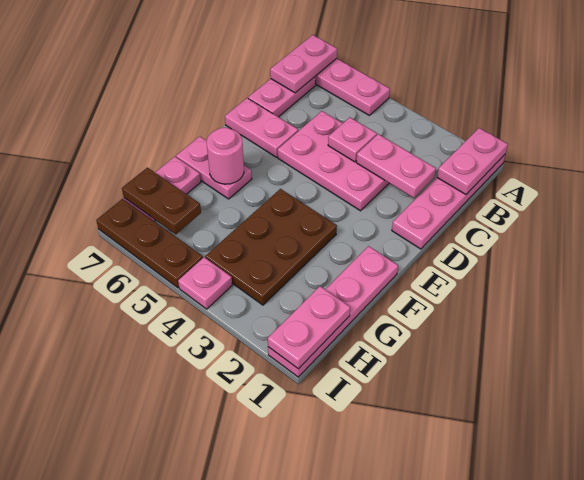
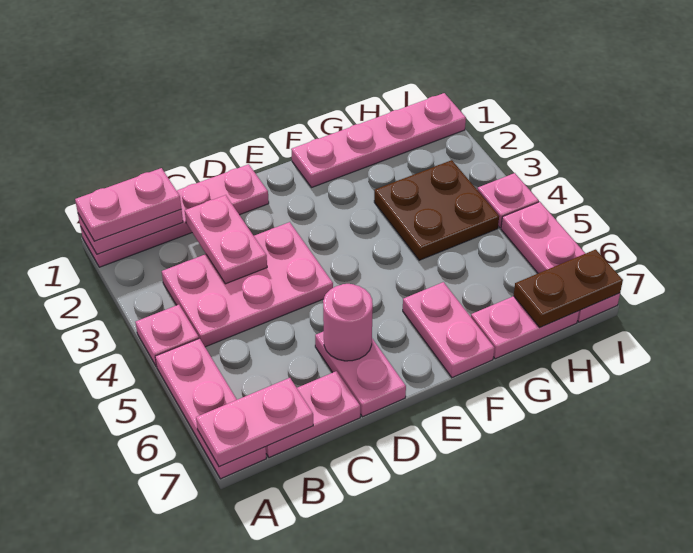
pink plate C3:D5 level 1 -> pink plate B3:D4 level 1
pink plate C4 level 2 -> pink plate A4 level 1
brown plate F3:H4 level 1 -> brown plate G3:H4 level 1
pink round brick F6 level 2 -> pink round brick D6 level 2
pink plate H1:I1 level 2 -> pink plate A1:B1 level 3
brown plate H6:H7 level 2 -> brown plate H7:I7 level 2
brown plate I5:I7 level 1 -> pink plate I5:I7 level 1

